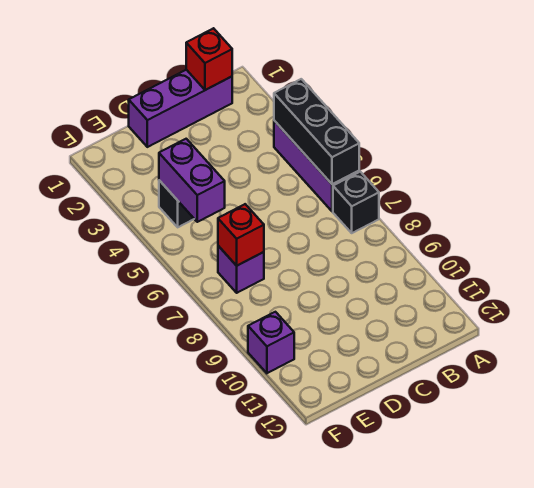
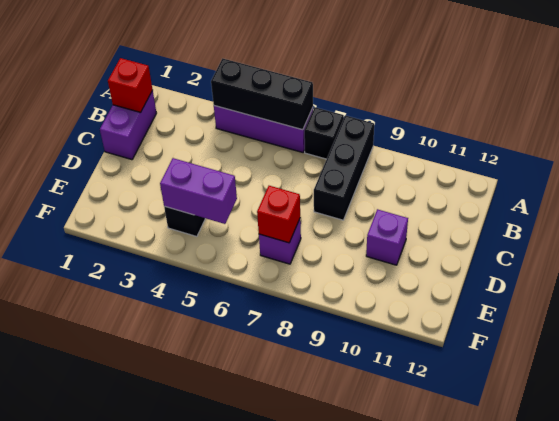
none -> black brick A8:C8 level 1
purple brick B1:D1 level 1 -> purple brick B1:C1 level 1
purple brick F10 level 1 -> purple brick D10 level 1

